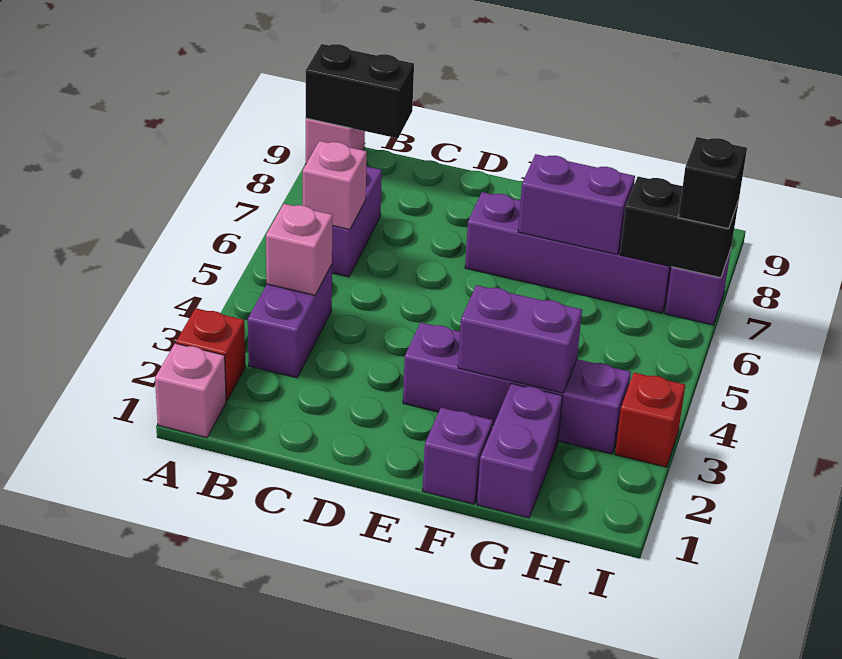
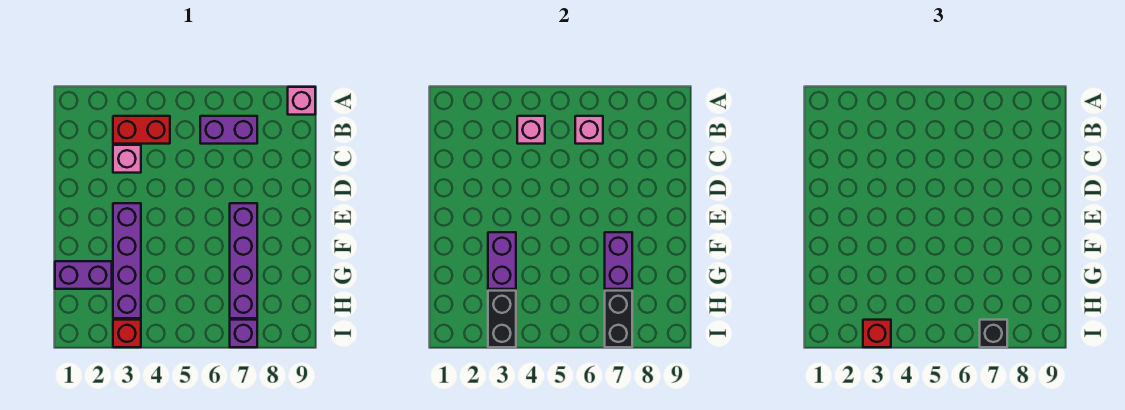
pink brick A1 level 1 -> pink brick C3 level 1
red brick A2 level 1 -> red brick I3 level 3
black brick A9:B9 level 2 -> black brick H3:I3 level 2
purple brick B3:B4 level 1 -> red brick B3:B4 level 1
purple brick F1 level 1 -> none

